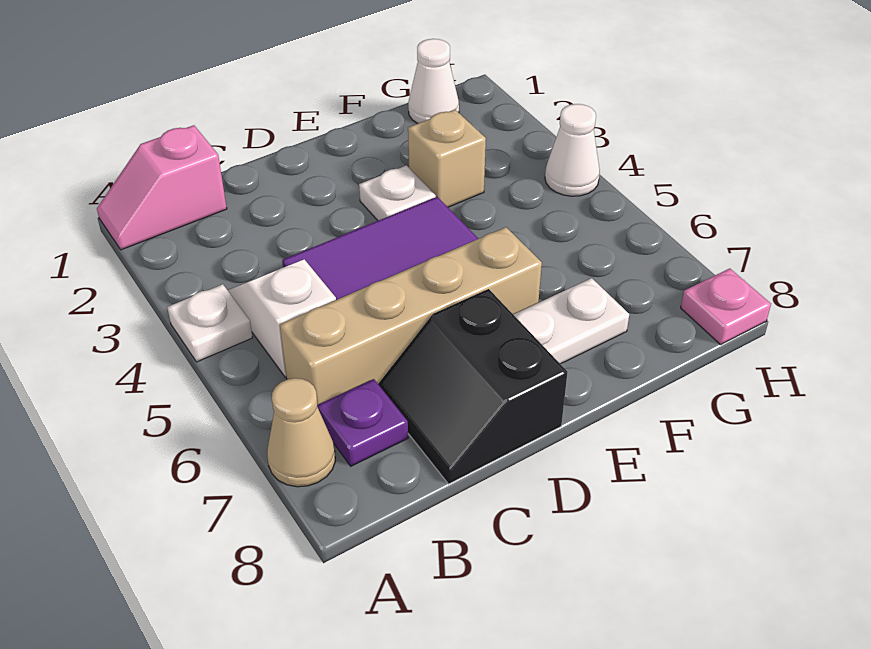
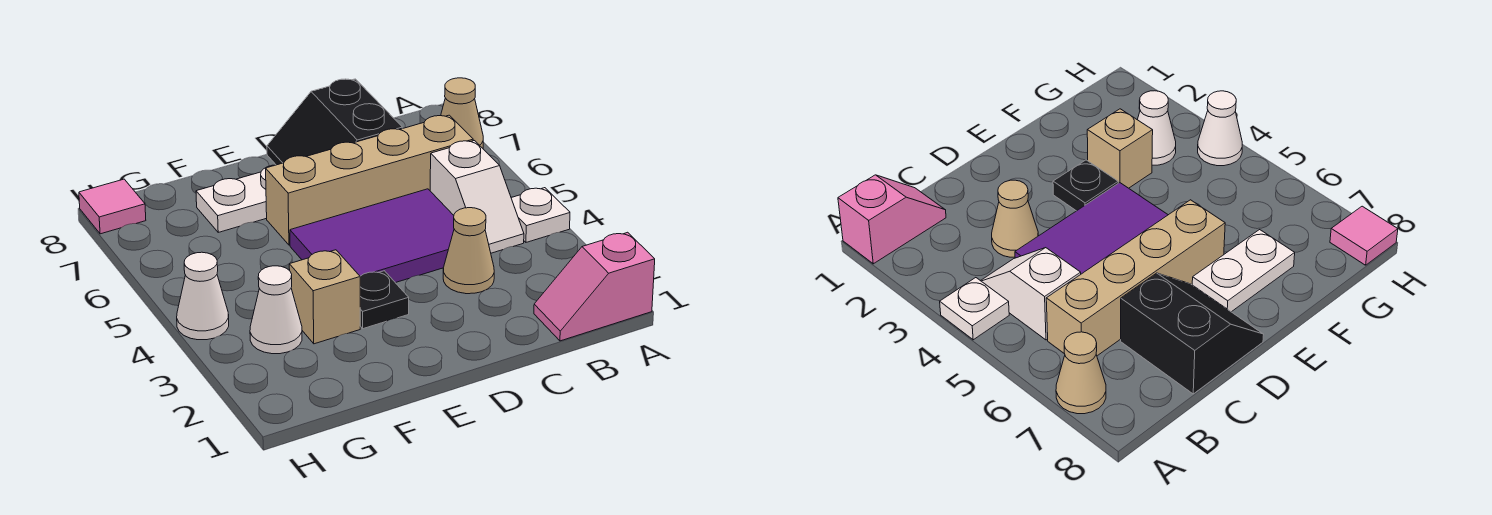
pink slope A1:B1 level 1 top B -> pink slope A1:B1 level 1 top A
purple plate B7 level 1 -> none
none -> tan cone C3 level 1
black slope C7:D8 level 1 top D -> black slope C7:D8 level 1 top C
white plate E3 level 1 -> black plate E3 level 1
white cone G1 level 1 -> white cone G3 level 1
pink plate H8 level 1 -> pink tile H8 level 1

